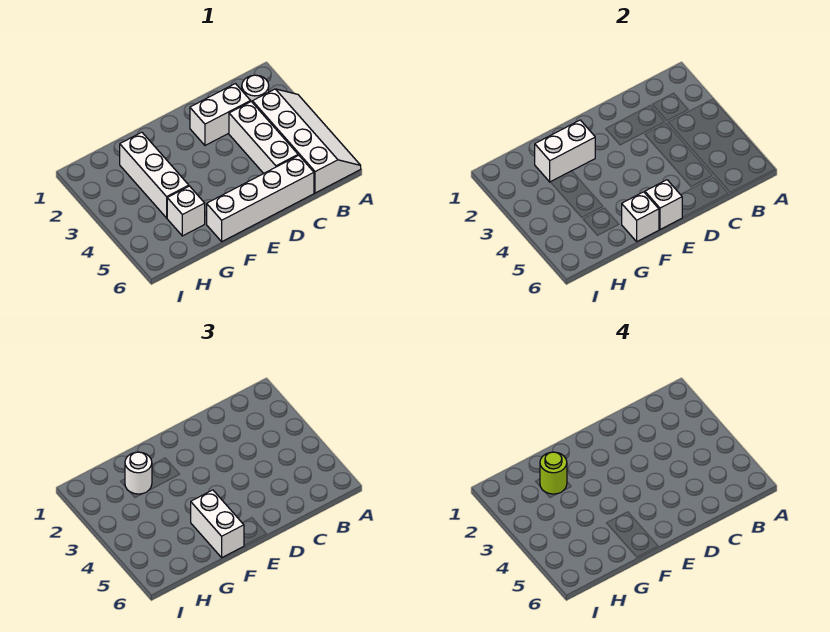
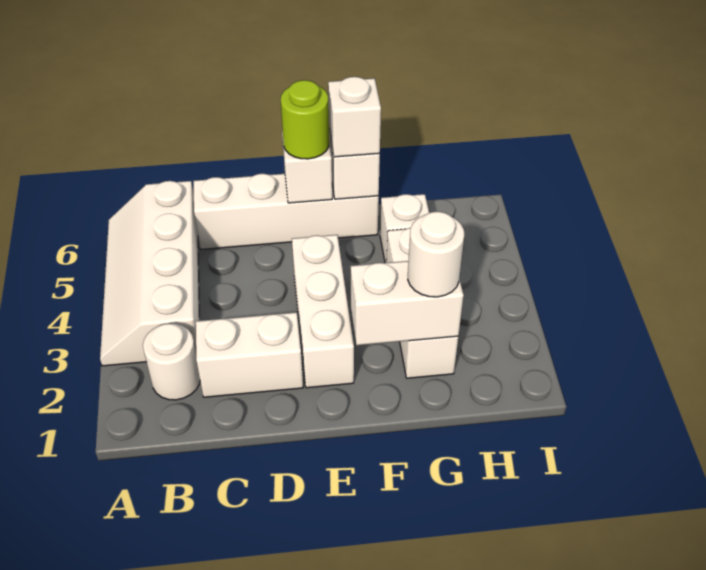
white brick C3:C5 level 1 -> white brick E2:E4 level 1
white brick F5:F6 level 3 -> white brick F6 level 3
lime round brick G2 level 4 -> lime round brick E6 level 3

